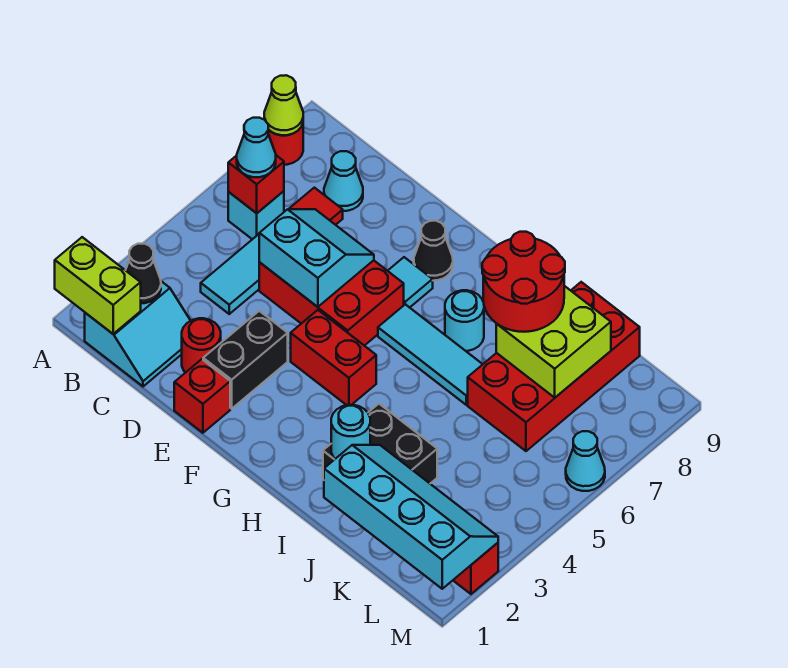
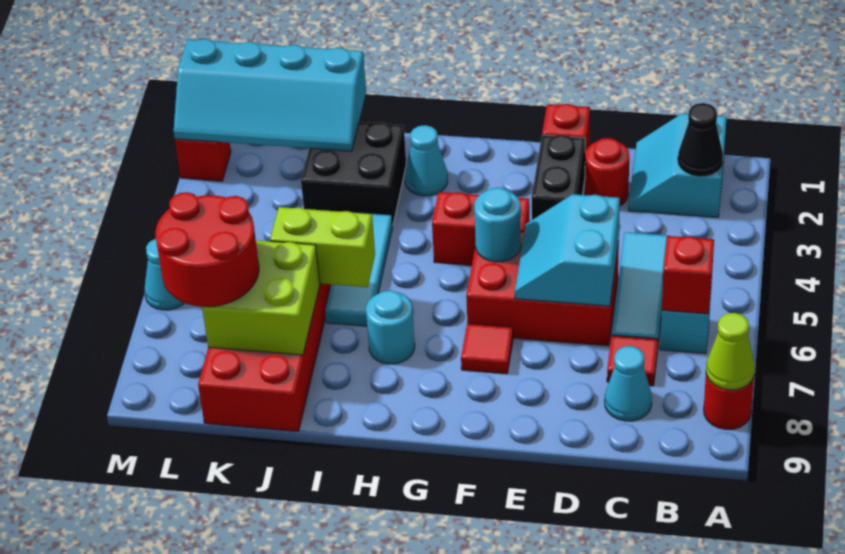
lime brick A1:B1 level 2 -> lime brick I6:J6 level 2
cyan cone B6 level 3 -> cyan cone H2 level 1
cyan slope D5:E6 level 2 top 5 -> cyan slope D5:E6 level 2 top D
cyan tile F7 level 1 -> red tile F7 level 1
black cone F8 level 1 -> none
cyan tile G6:I6 level 1 -> cyan tile I4:I6 level 1
cyan round brick I2 level 2 -> cyan round brick F5 level 2
red round brick I7:J8 level 3 -> red round brick K7:L8 level 3

